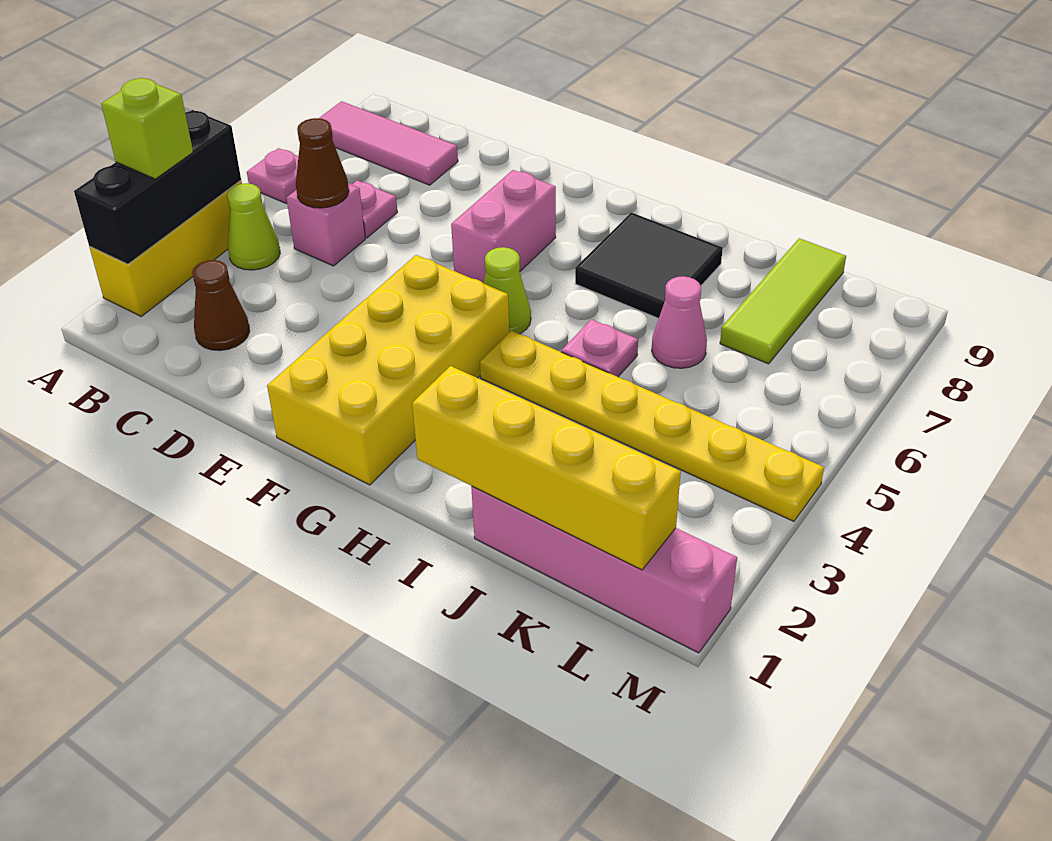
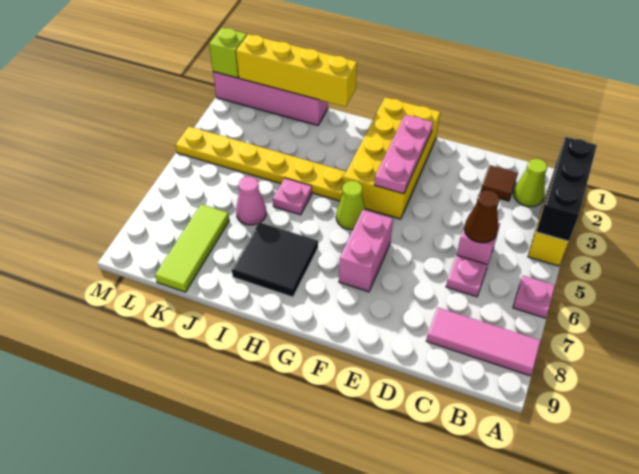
lime brick A3 level 3 -> lime brick M1 level 2
lime cone B4 level 1 -> lime cone B2 level 1
brown cone C2 level 1 -> brown tile C2 level 1
none -> pink plate F2:F4 level 2

